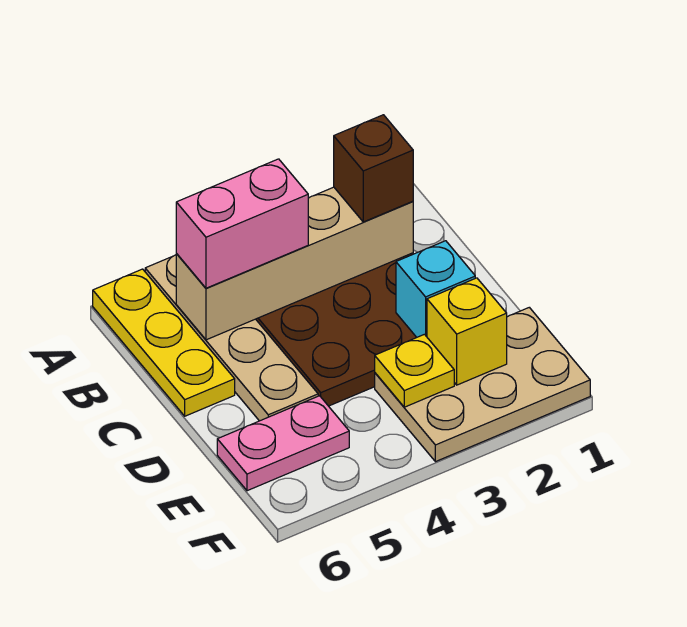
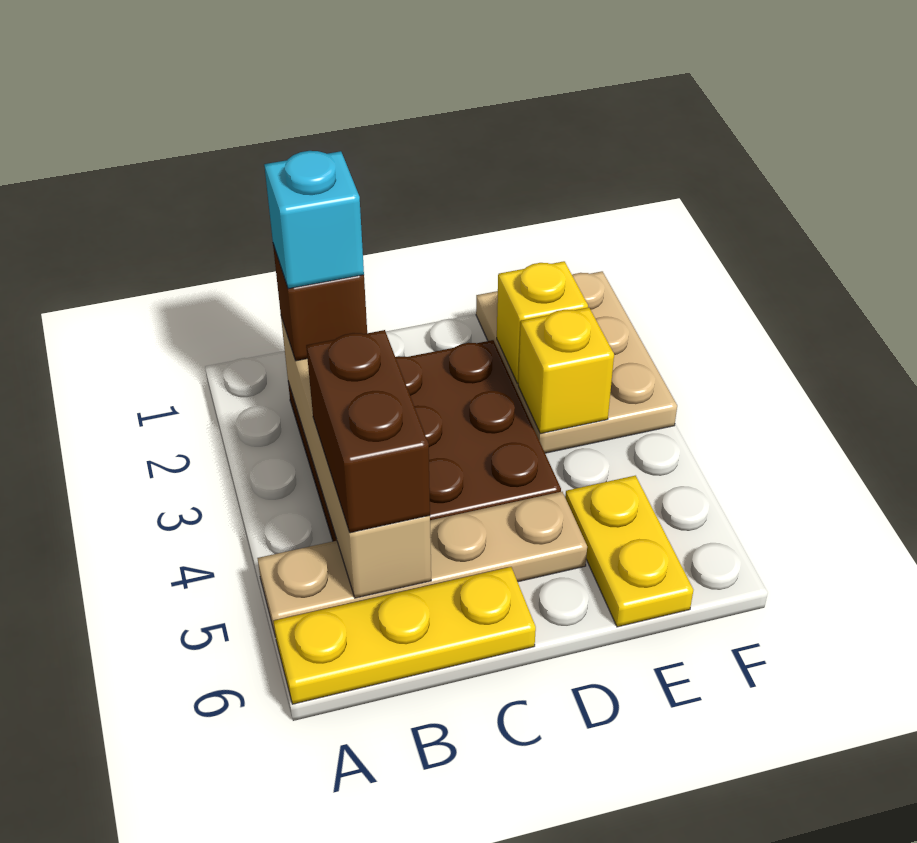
pink brick B4:B5 level 3 -> brown brick B4:B5 level 3
cyan brick D2 level 2 -> cyan brick B2 level 4
yellow plate E3 level 2 -> yellow brick E3 level 2
pink plate E5:E6 level 1 -> yellow plate E5:E6 level 1

